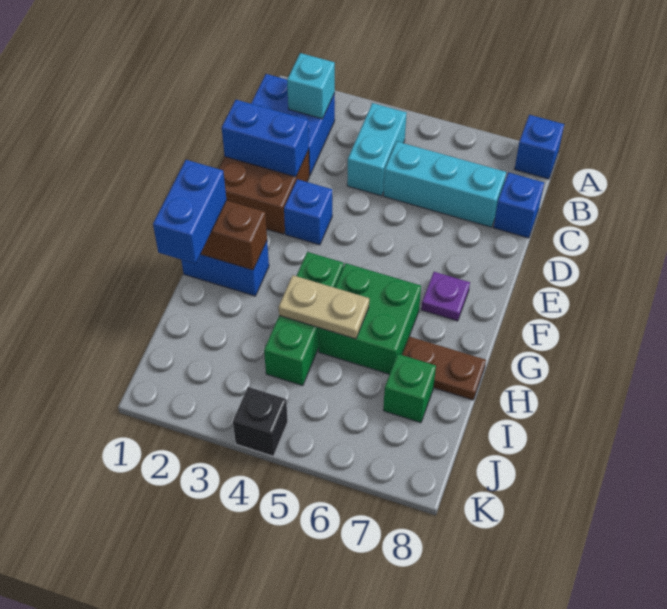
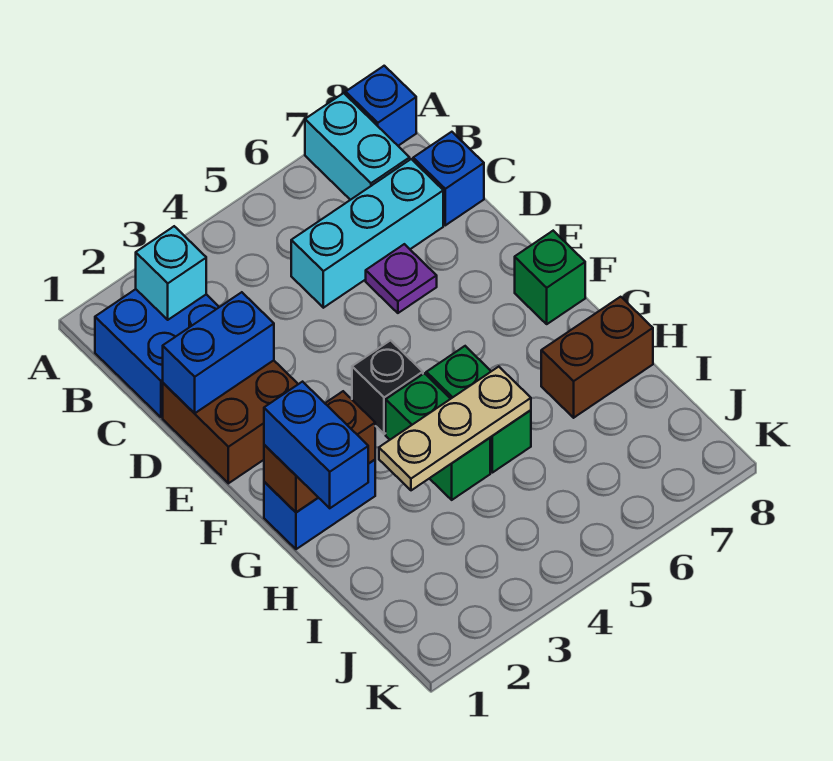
cyan brick B4:C4 level 1 -> cyan brick A7:B7 level 1
blue brick E3 level 1 -> none
purple plate F7 level 1 -> purple plate D6 level 1
green brick G4:I4 level 1 -> green brick G4:H4 level 1
green brick G5:H6 level 1 -> green brick G5:H5 level 1
tan plate H4:H5 level 2 -> tan plate H3:H5 level 2
brown plate H7:H8 level 1 -> brown brick H7:H8 level 1
green brick I7 level 1 -> green brick F8 level 1
black brick K4 level 1 -> black brick F4 level 1

